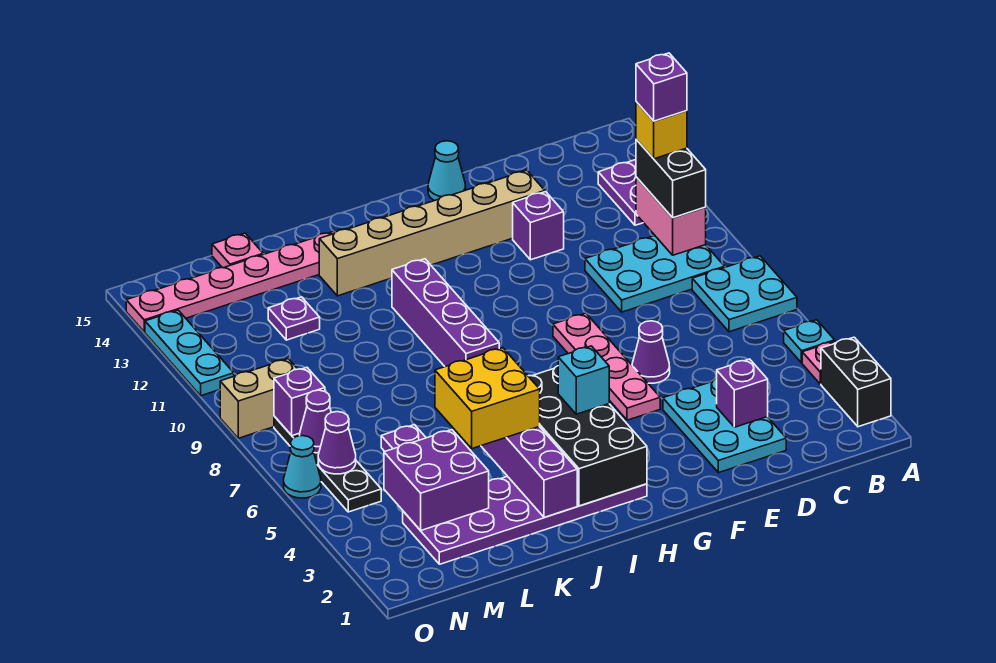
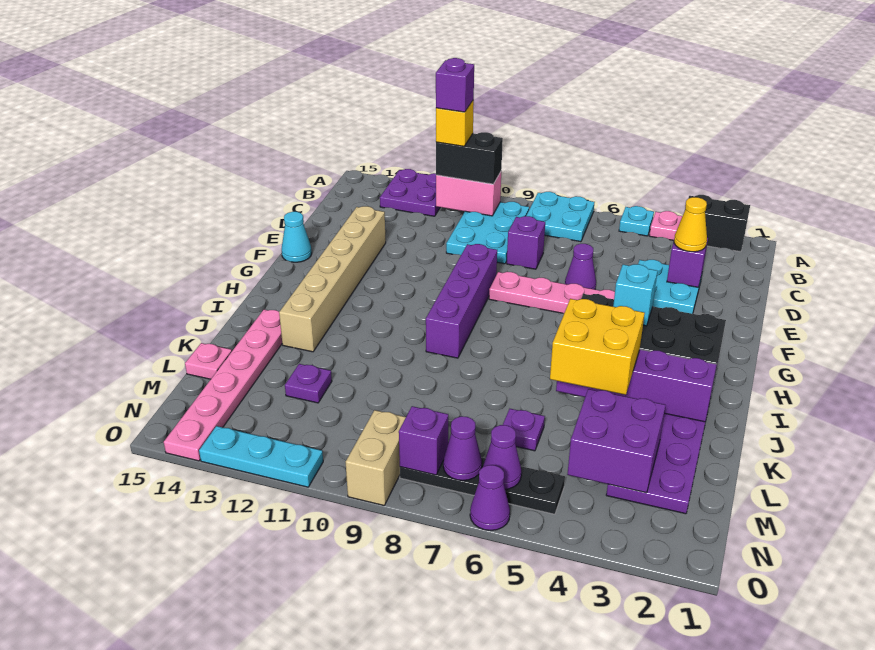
cyan plate D2:E4 level 1 -> cyan plate D3:E4 level 1
none -> yellow cone D3 level 3
purple brick E12 level 1 -> purple brick D8 level 1
purple brick I8:I11 level 1 -> purple brick F9:I9 level 1
cyan cone O6 level 1 -> purple cone O6 level 1

